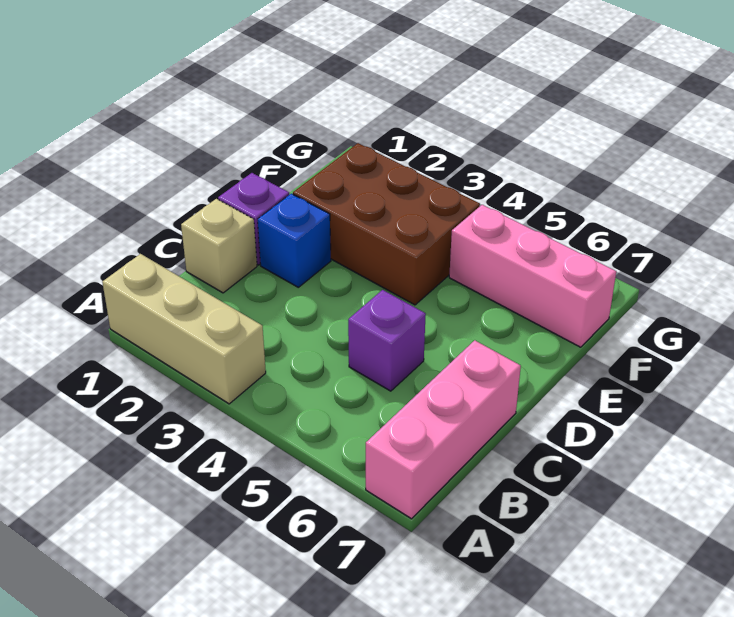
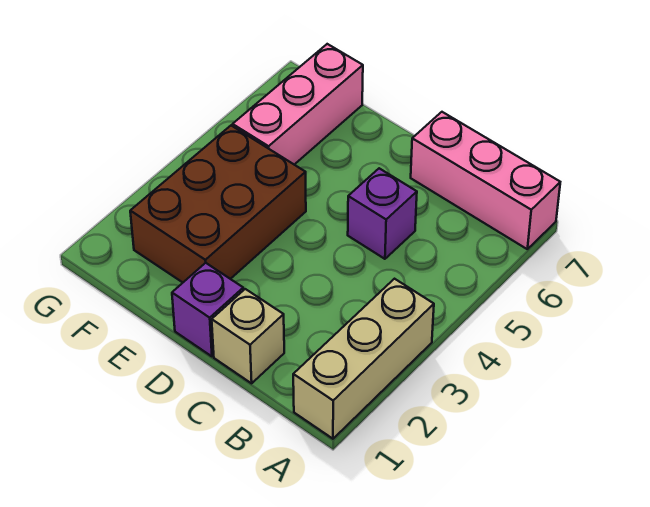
blue brick D2 level 1 -> none

